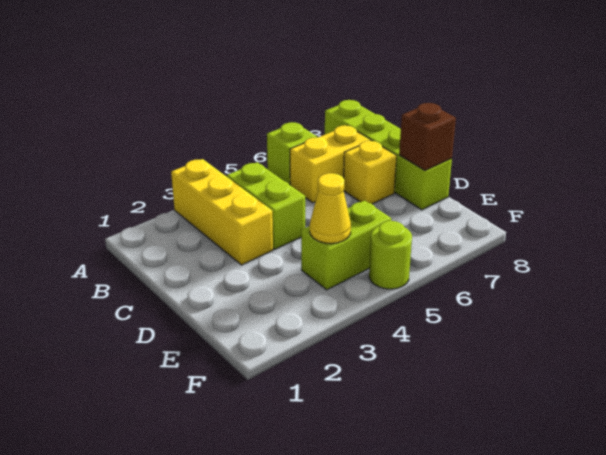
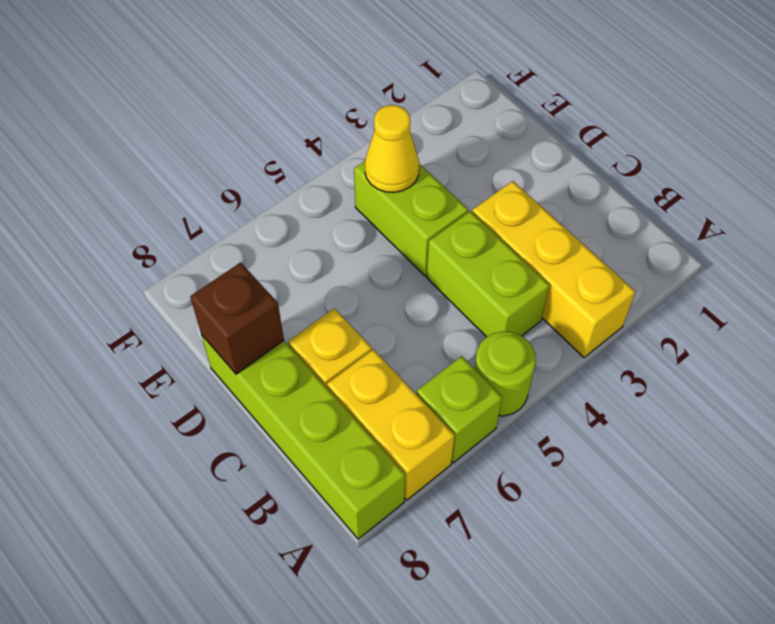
yellow brick B6:B7 level 1 -> yellow brick A7:B7 level 1
lime brick E4:E5 level 1 -> lime brick D4:E4 level 1
lime round brick F5 level 1 -> lime round brick A5 level 1

